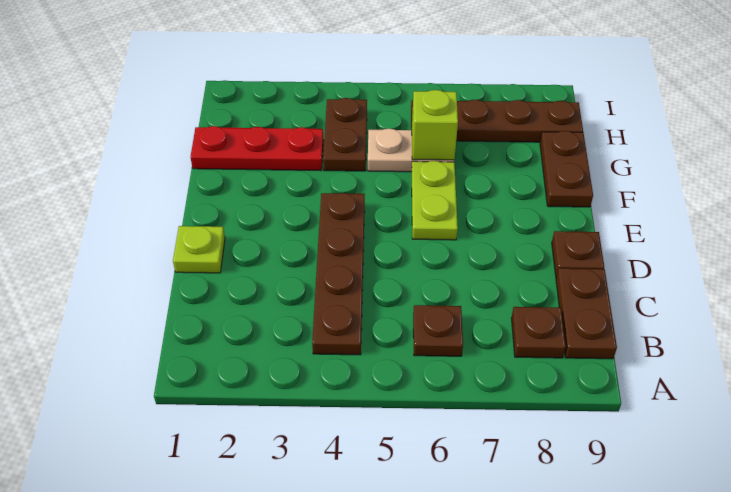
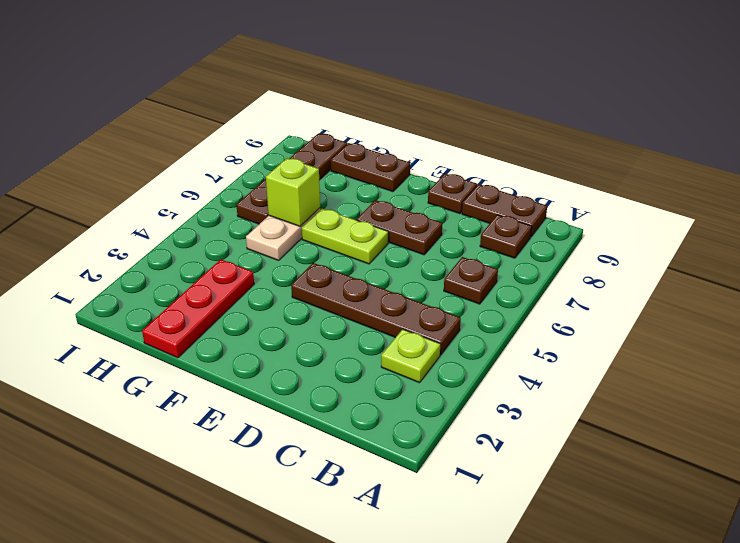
lime plate D1 level 1 -> lime plate B3 level 1
brown plate G4:H4 level 1 -> brown plate D7:E7 level 1

